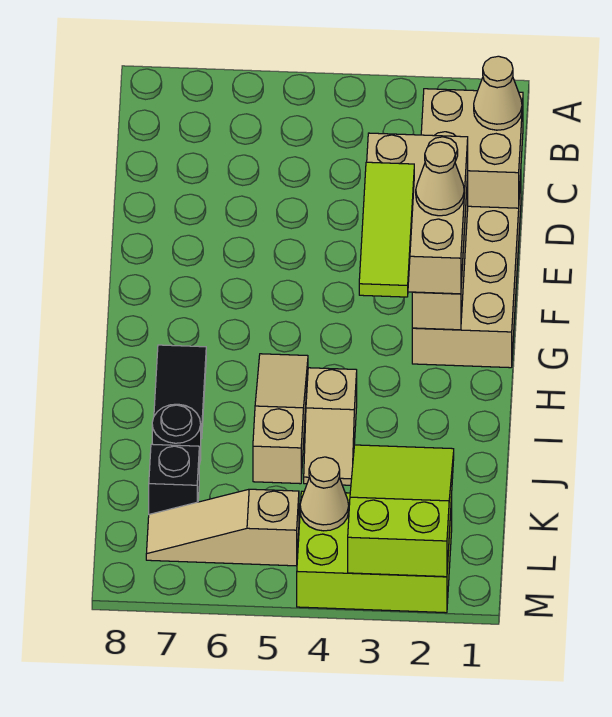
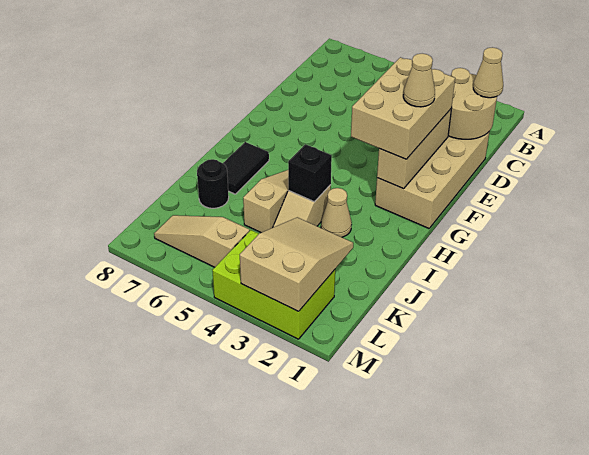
tan brick C1:D2 level 2 -> tan round brick C1:D2 level 2
lime tile F3:H3 level 4 -> none
lime slope K2:M3 level 2 top M -> tan slope K2:M3 level 2 top M
black brick K7 level 1 -> black brick I4 level 2
tan cone L4 level 2 -> tan cone I3 level 1

